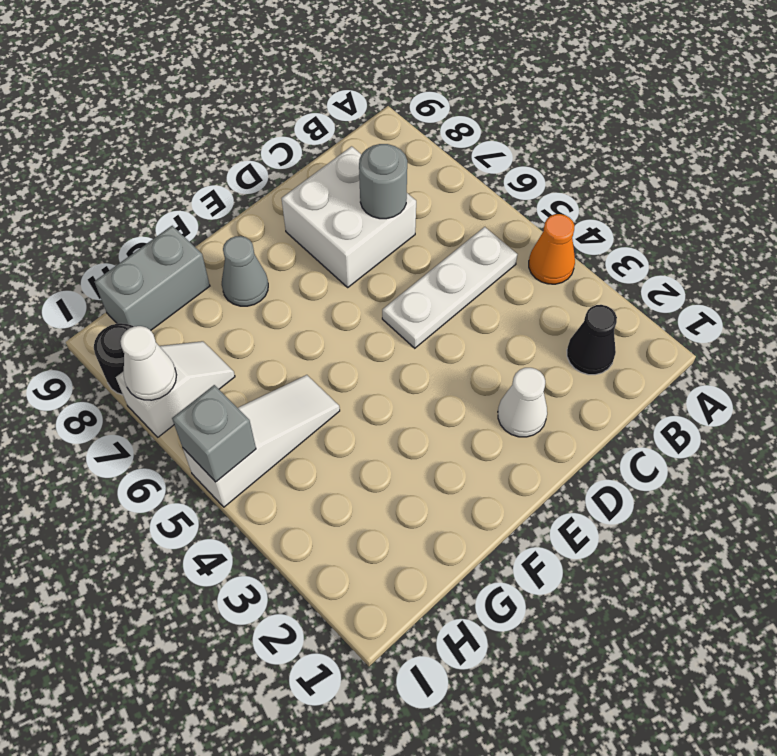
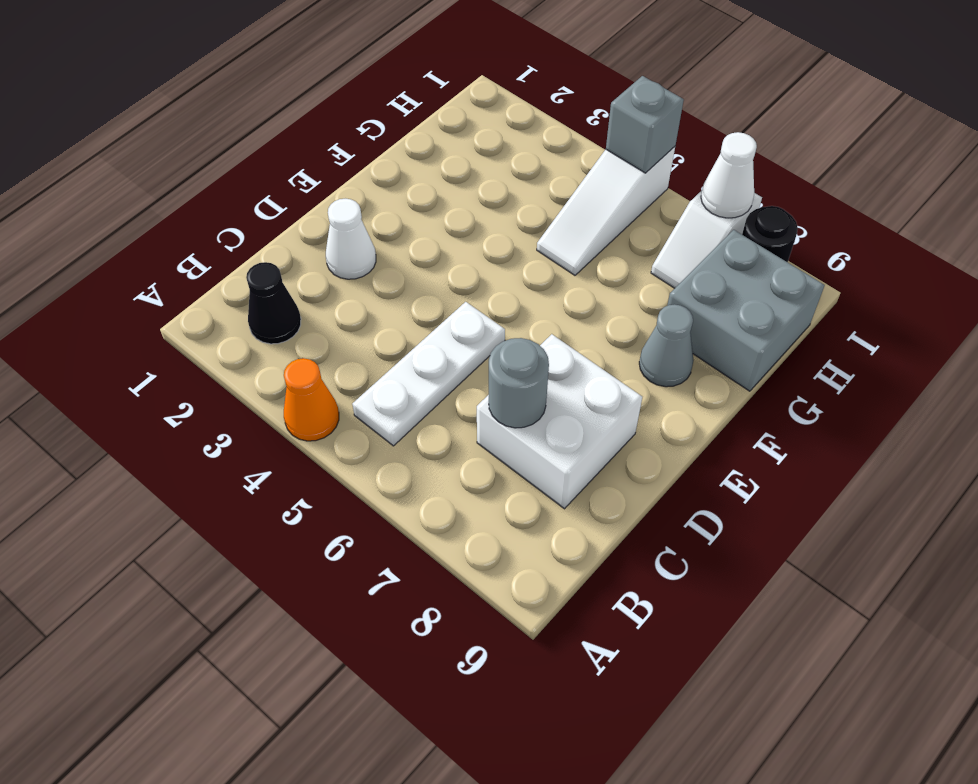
grey brick G9:H9 level 1 -> grey brick G8:H9 level 1

